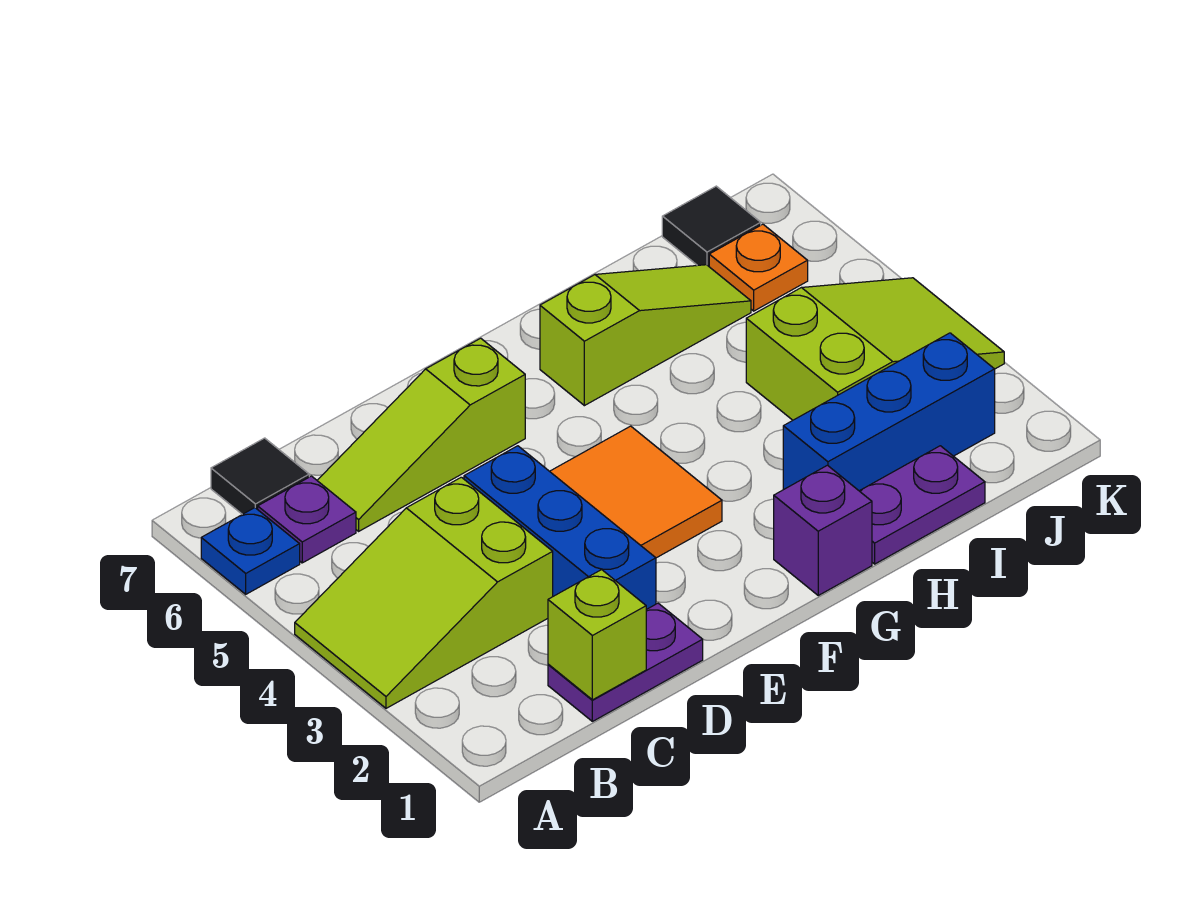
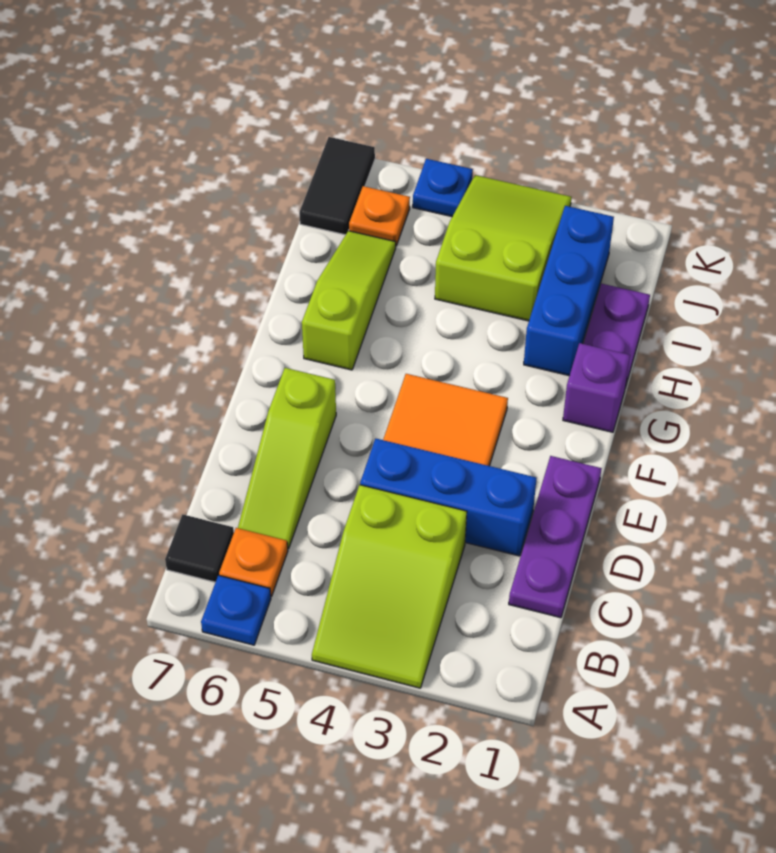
purple plate B6 level 1 -> orange plate B6 level 1
purple plate C1:D1 level 1 -> purple plate C1:E1 level 1
lime brick C1 level 2 -> none
black tile J7 level 1 -> black tile J7:K7 level 1
none -> blue plate K5 level 1

